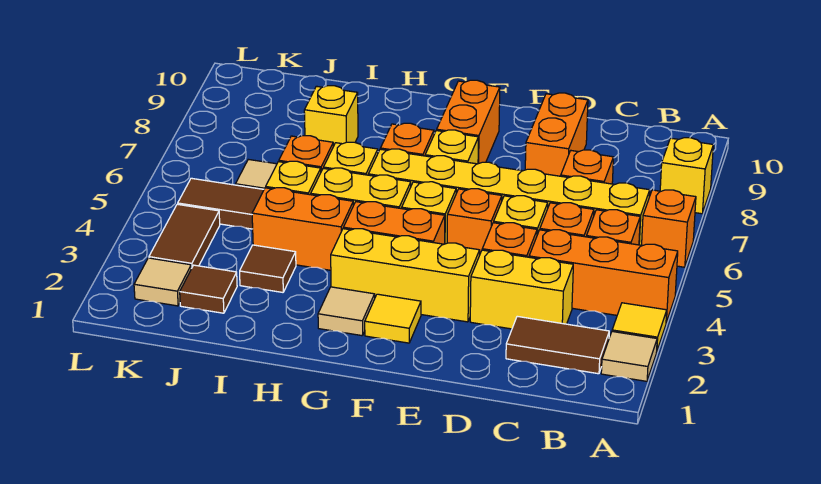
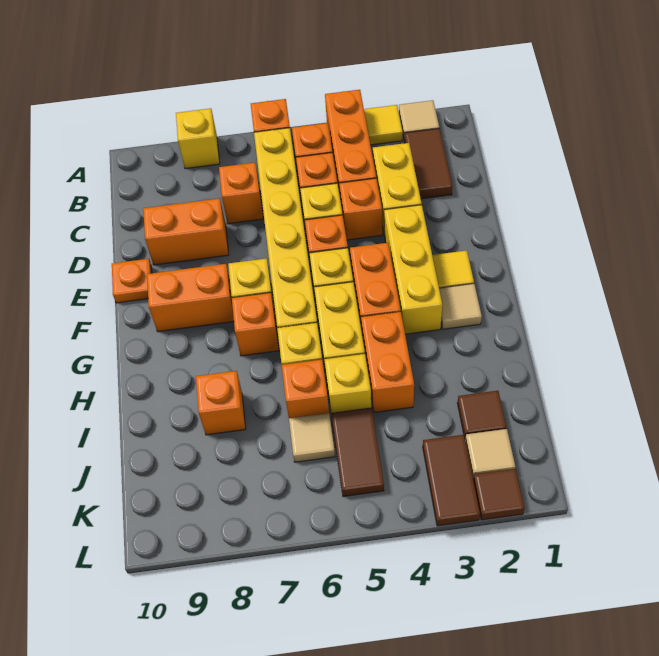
none -> orange plate E10 level 1
brown tile I3 level 1 -> brown tile L2 level 1
yellow brick I8 level 1 -> orange brick I8 level 1
brown tile K3:K4 level 1 -> brown tile K3:L3 level 1

